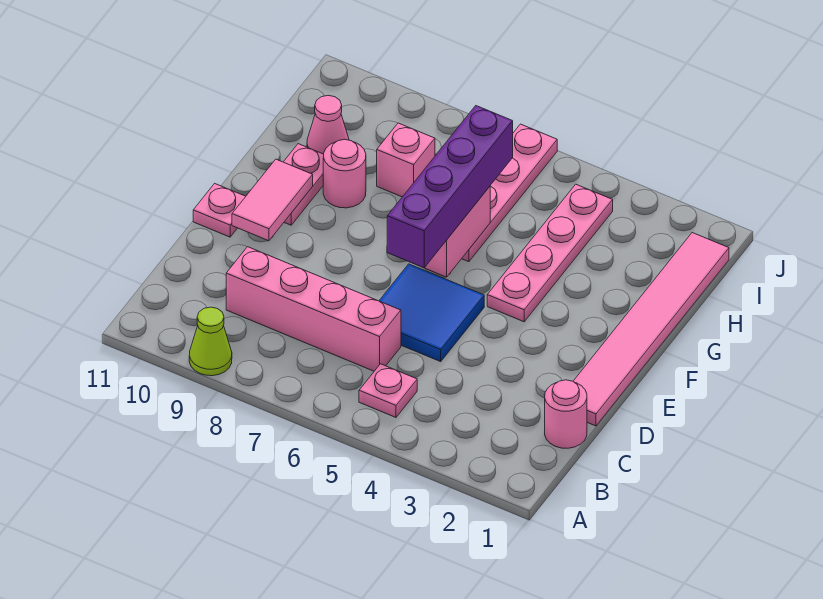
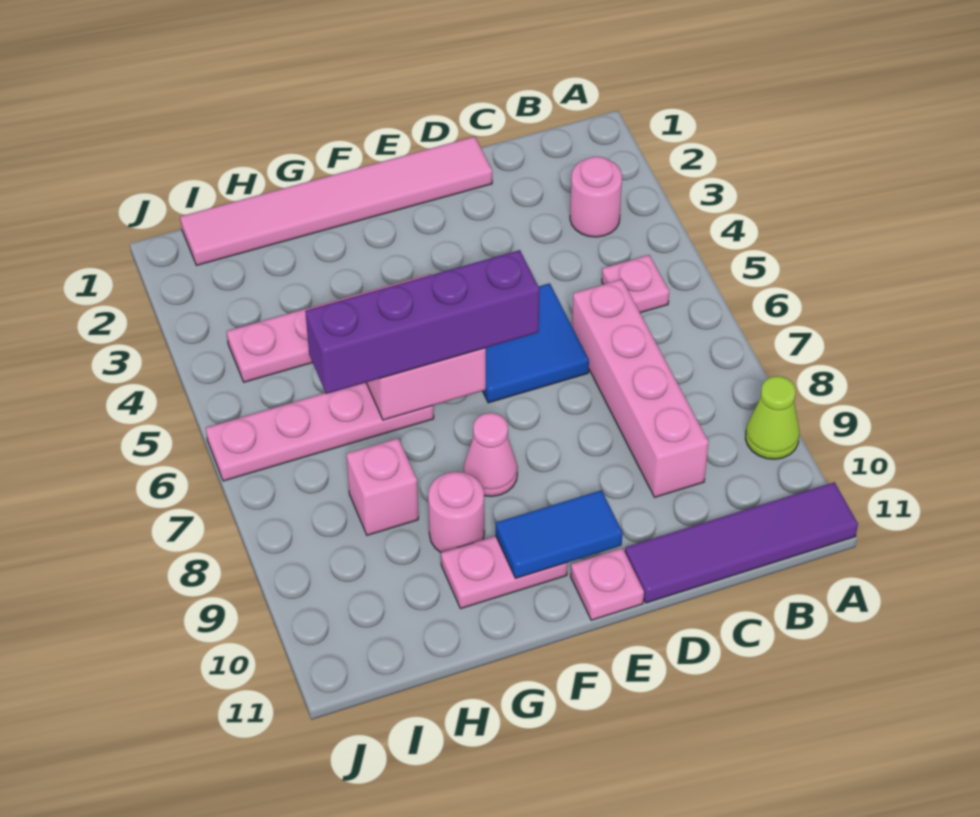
none -> purple tile A11:D11 level 1
pink round brick C1 level 1 -> pink round brick B3 level 1
pink tile E10:F10 level 2 -> blue tile E10:F10 level 2
pink cone H10 level 1 -> pink cone F8 level 1

